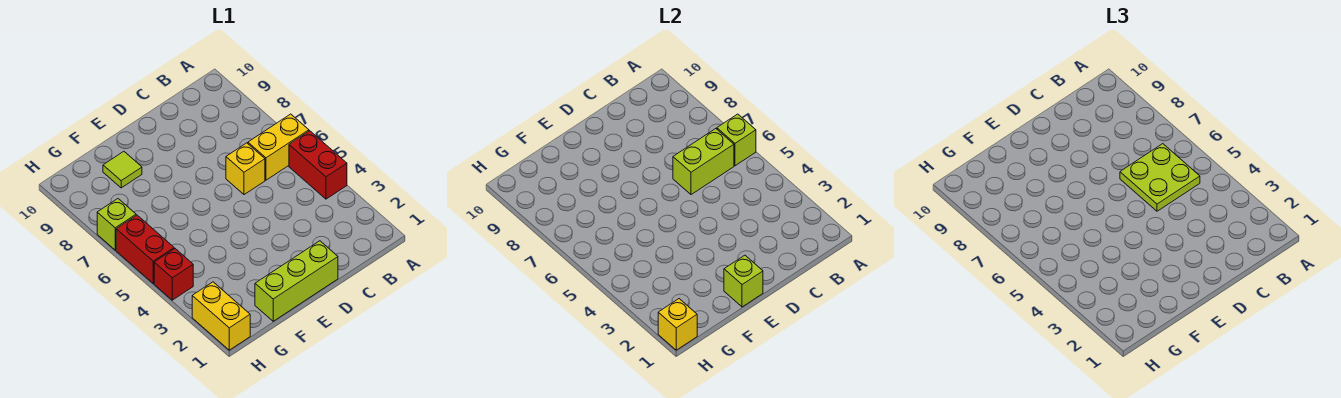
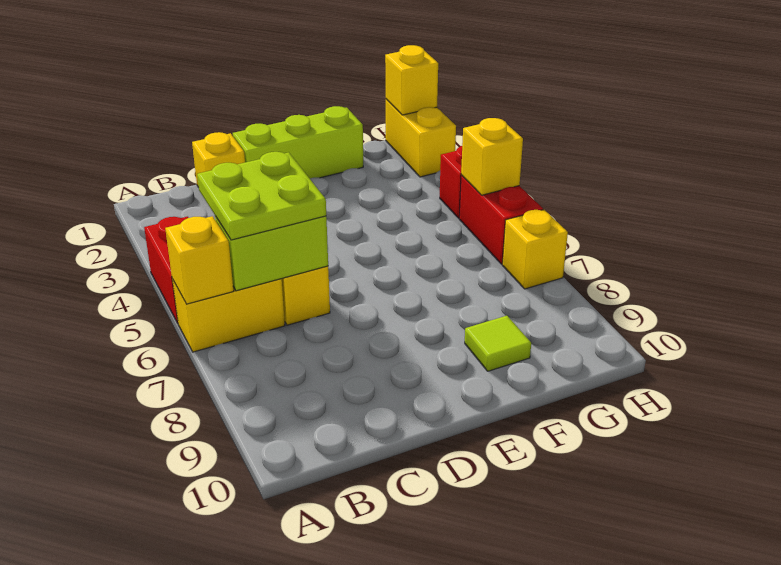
lime brick A6 level 2 -> yellow brick A6 level 2
none -> yellow brick C1 level 1
lime brick E1 level 2 -> none
none -> yellow brick H5 level 2
lime brick H7 level 1 -> yellow brick H7 level 1

